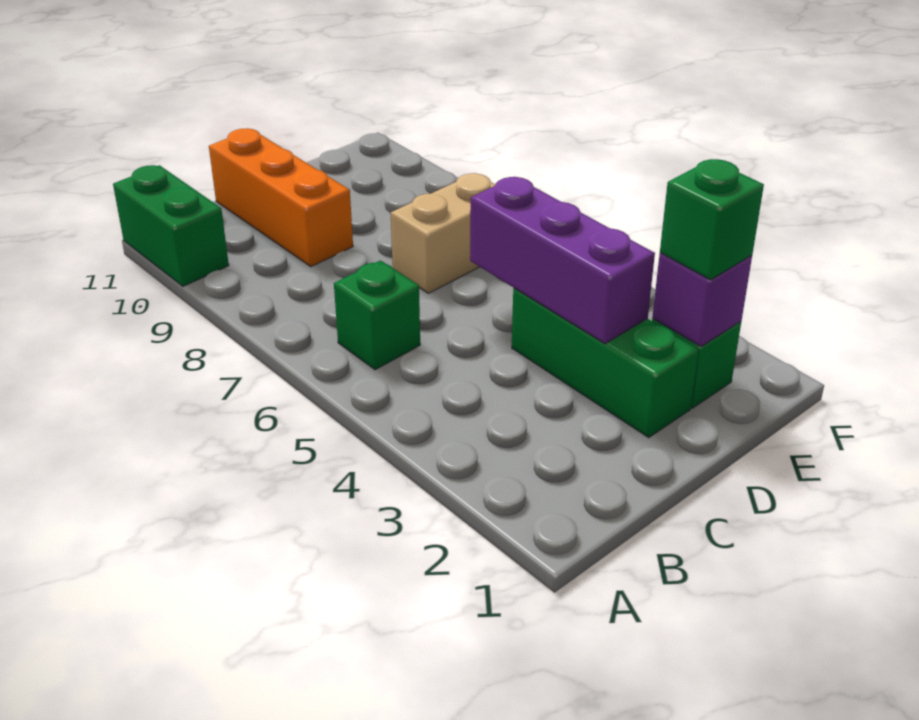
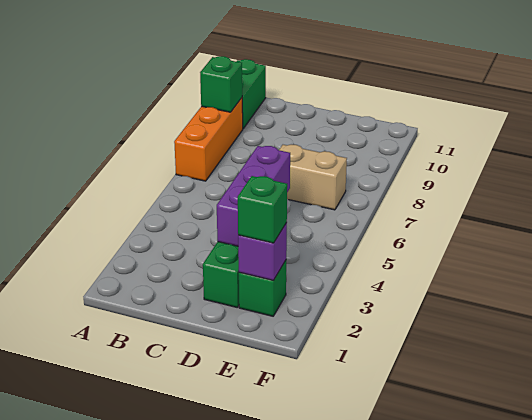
green brick B6 level 1 -> green brick A9 level 2
orange brick C9:C11 level 1 -> orange brick A7:A9 level 1

